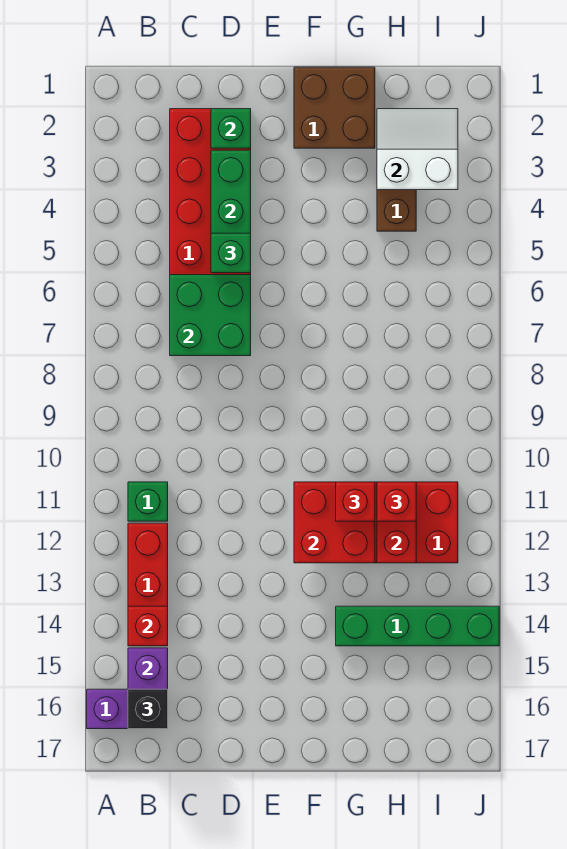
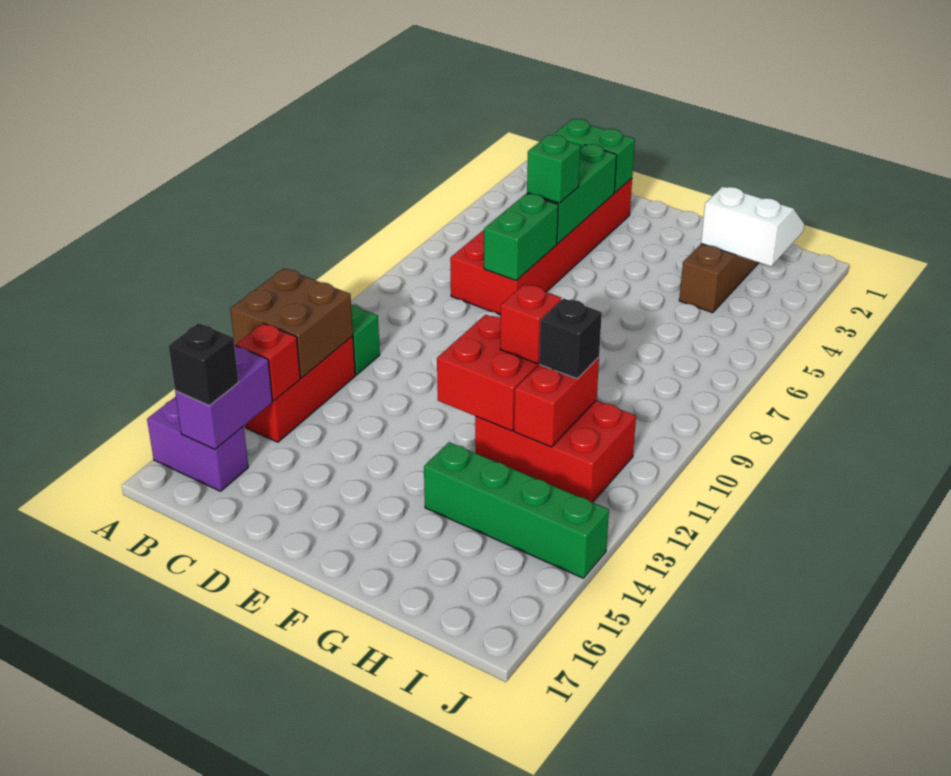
green brick C6:D7 level 2 -> green brick D6:D7 level 2
green brick D2 level 2 -> green brick C2:D2 level 2
brown brick F1:G2 level 1 -> brown brick A12:B13 level 2
red brick H11 level 3 -> black brick H11 level 3

